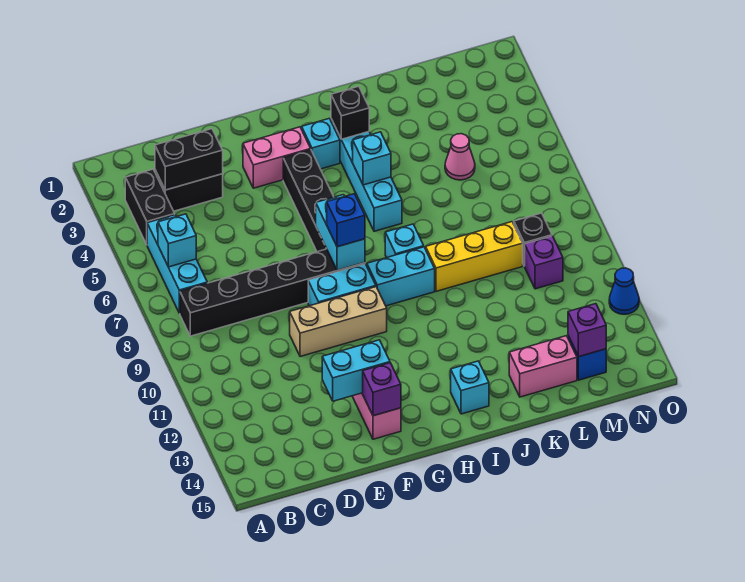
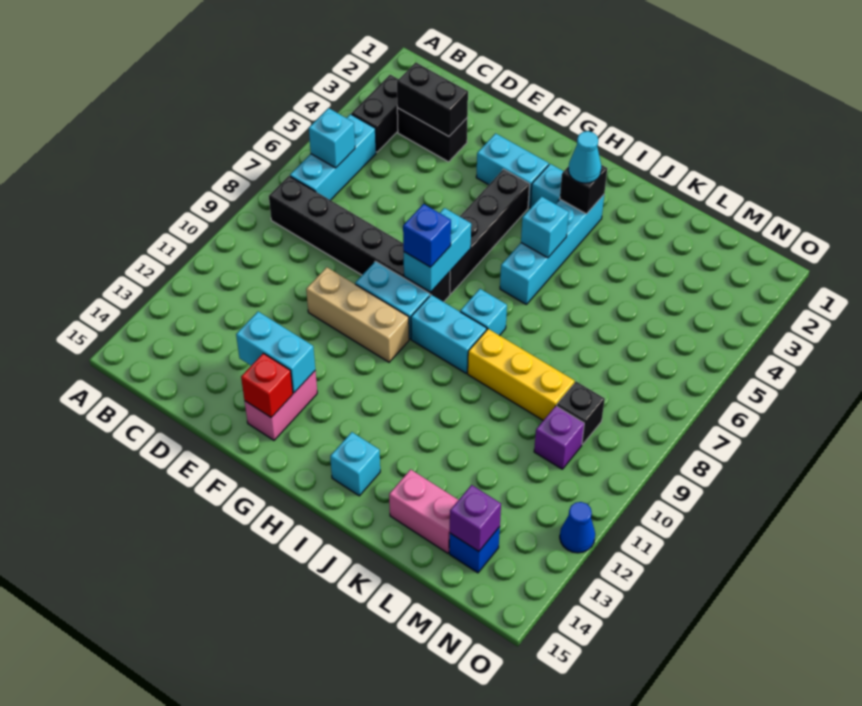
pink brick F3:G3 level 1 -> cyan brick F3:G3 level 1
purple brick F14 level 2 -> red brick F14 level 2
none -> cyan cone I3 level 3
pink cone L5 level 1 -> none

